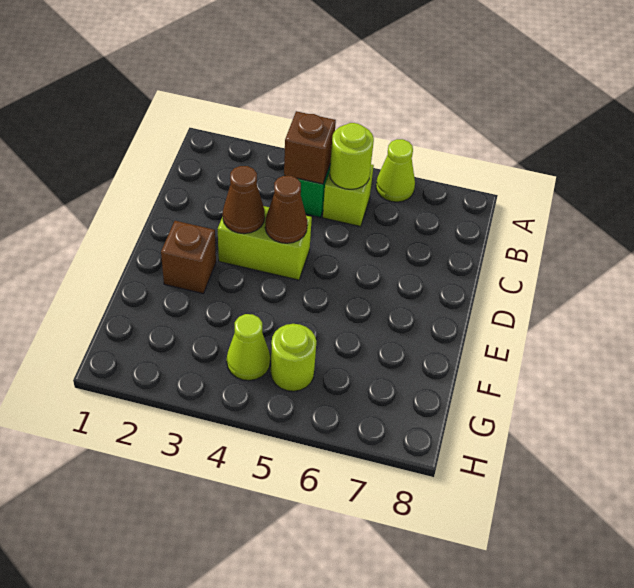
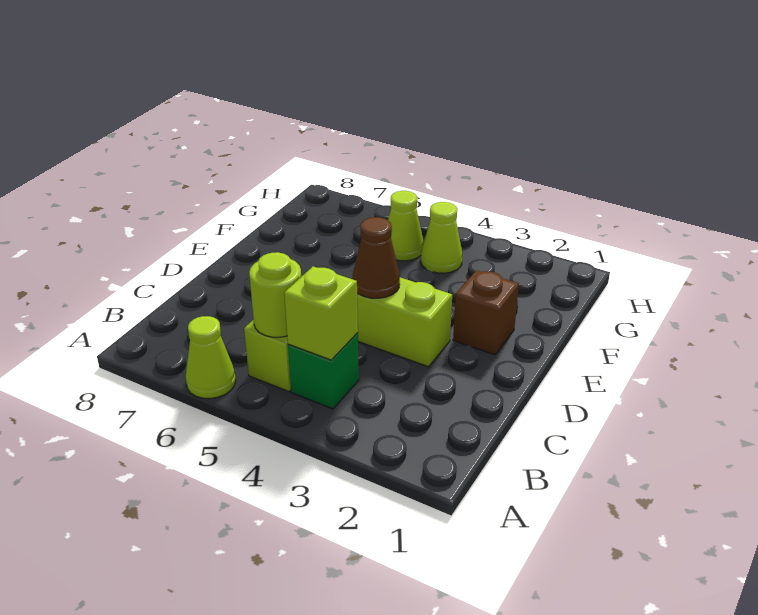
brown brick B4 level 2 -> lime brick B4 level 2
brown cone D3 level 2 -> none
lime round brick G5 level 1 -> lime cone G5 level 1

